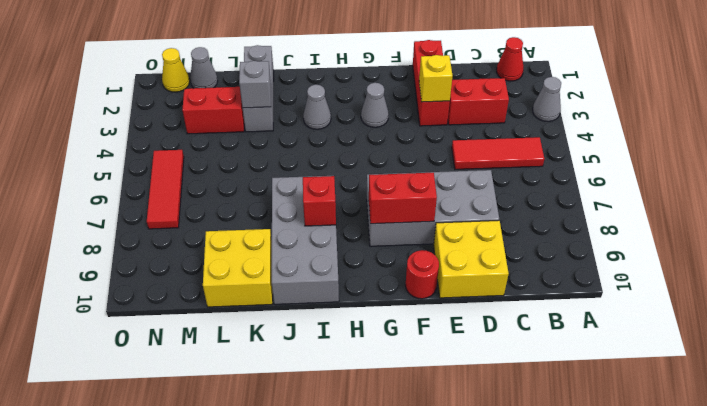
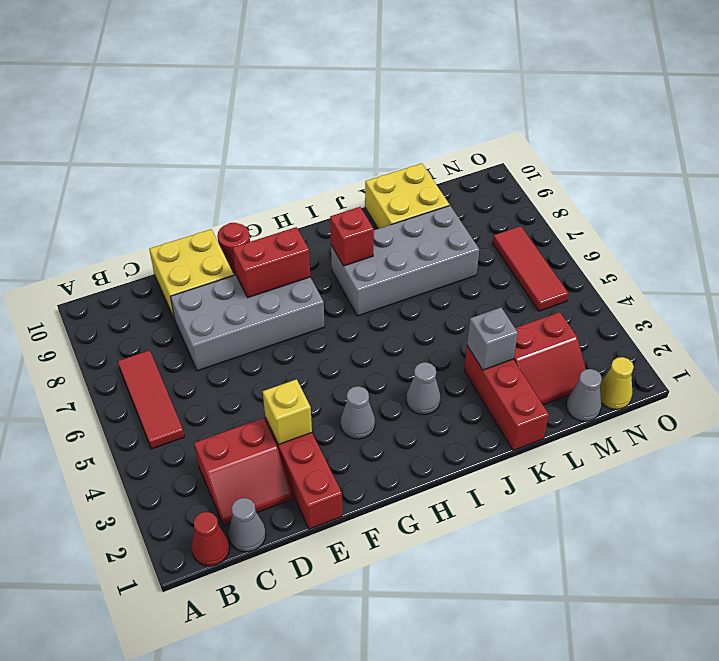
grey cone A3 level 1 -> grey cone C1 level 1
red tile B5:D5 level 1 -> red tile B5:B7 level 1
grey brick I7:J10 level 1 -> grey brick I7:L8 level 1
grey brick K1:K3 level 1 -> red brick K1:K3 level 1

